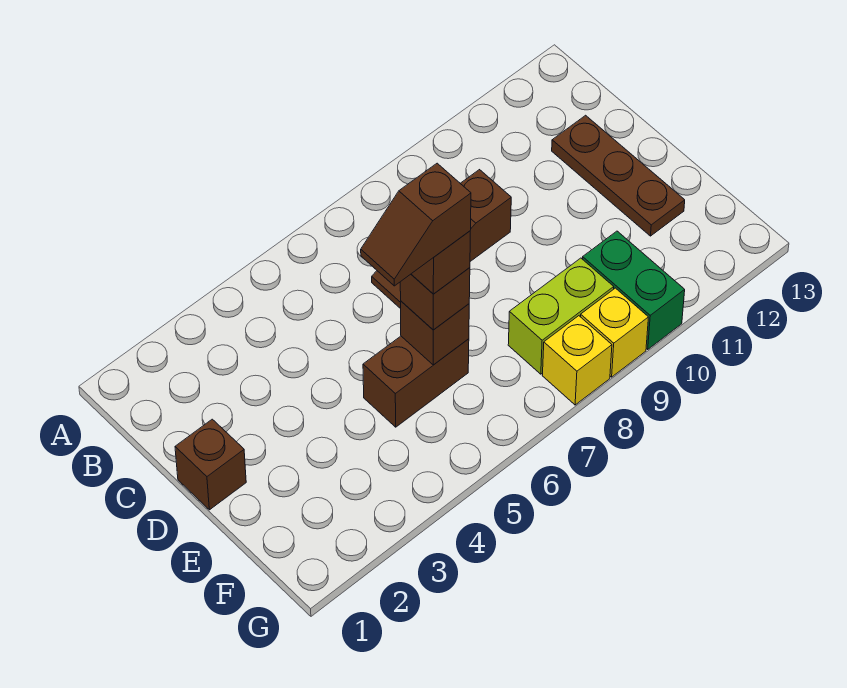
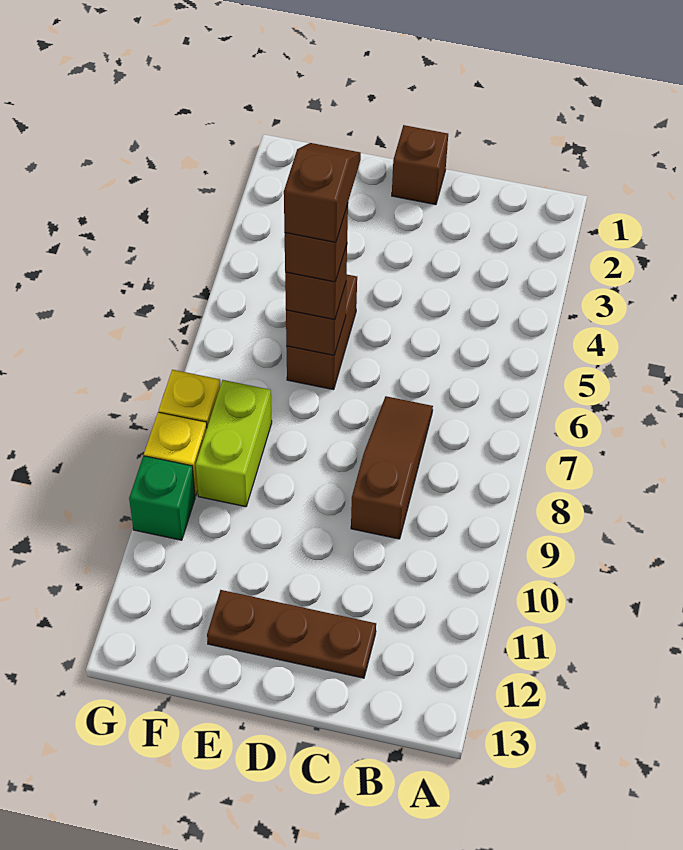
green brick F10:G10 level 1 -> green brick G10 level 1

